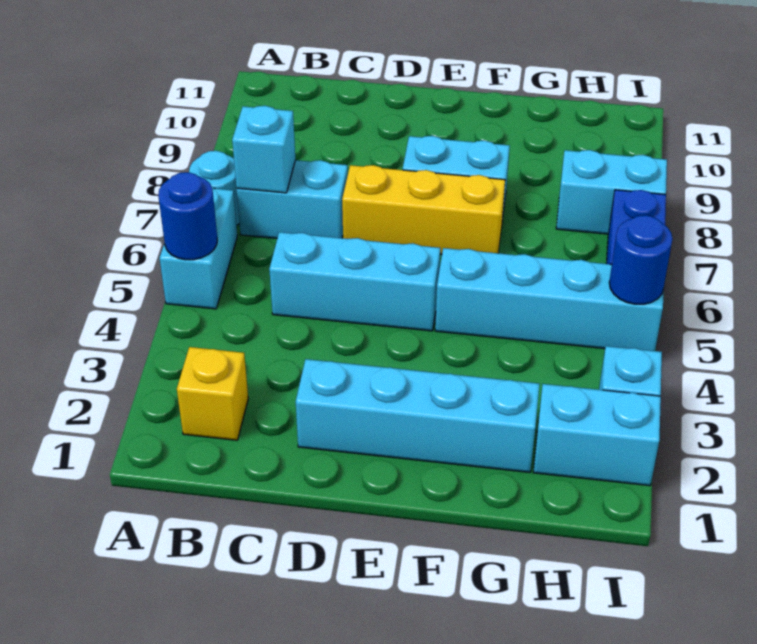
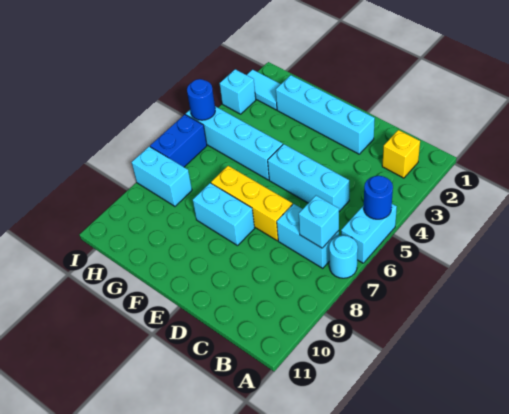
cyan brick H2:I2 level 1 -> cyan tile H2:I2 level 1

